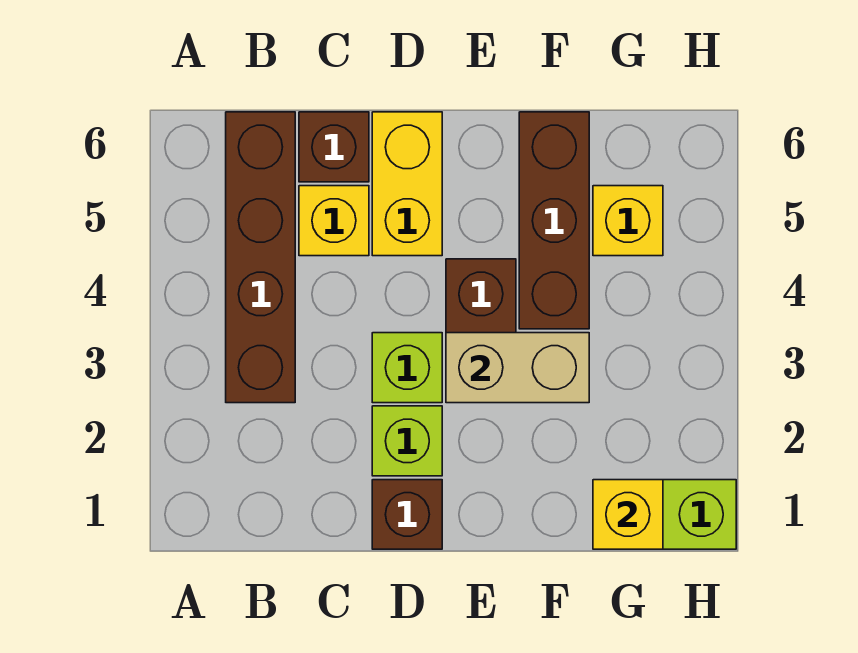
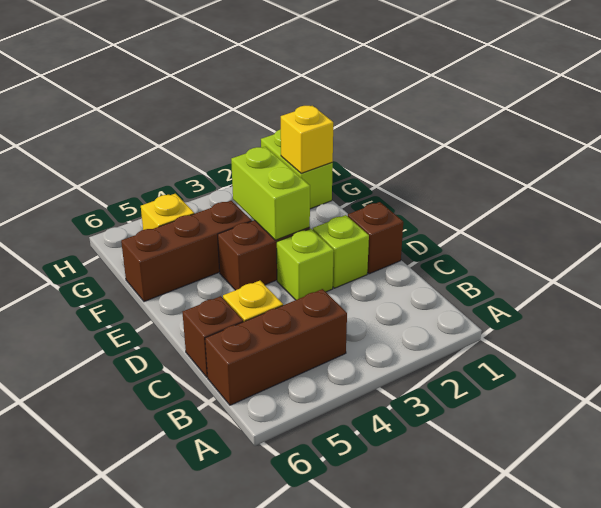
brown brick B3:B6 level 1 -> brown brick B4:B6 level 1
yellow brick D5:D6 level 1 -> none
tan brick E3:F3 level 2 -> lime brick E3:F3 level 2

